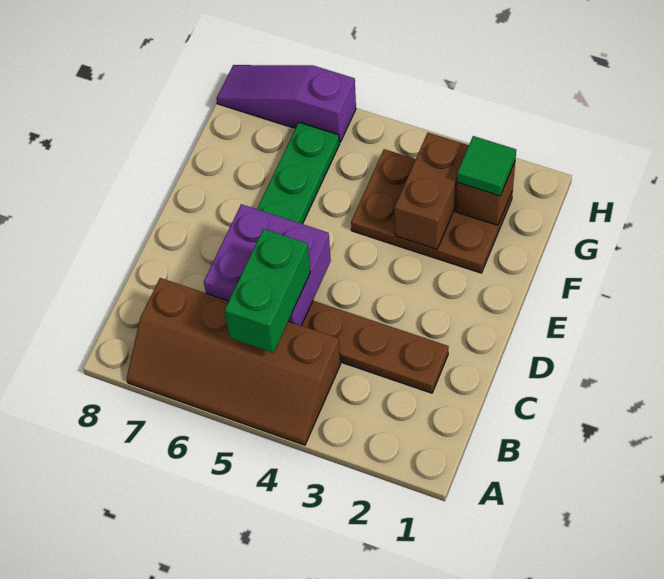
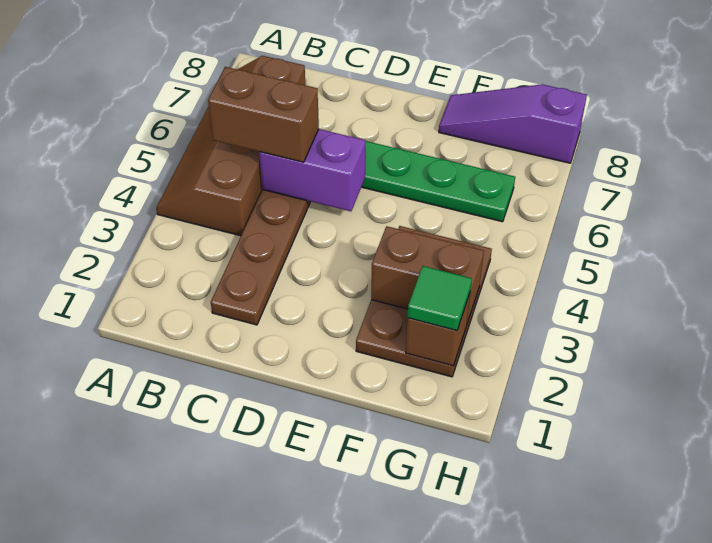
green brick B5:C5 level 3 -> brown brick B5:C5 level 3
purple brick C5:D6 level 2 -> purple brick C5:D5 level 2
purple slope H6:H8 level 1 top 6 -> purple slope F8:H8 level 1 top H

